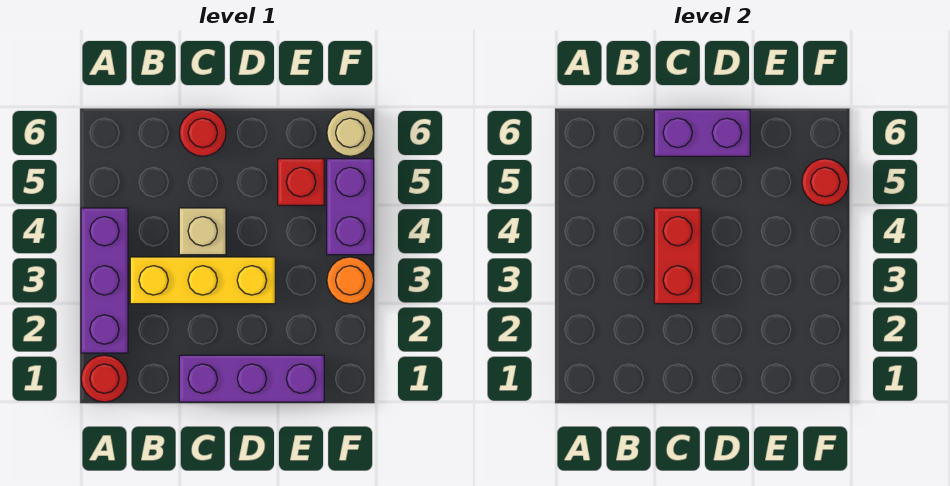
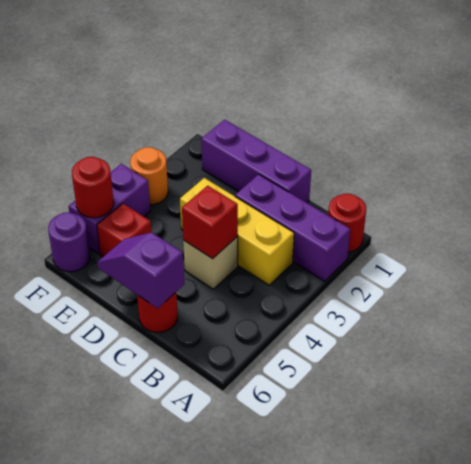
purple brick A2:A4 level 1 -> purple brick A2:C2 level 1
red brick C3:C4 level 2 -> red brick C4 level 2
purple brick C6:D6 level 2 -> purple slope C6:D6 level 2 top C
tan round brick F6 level 1 -> purple round brick F6 level 1

